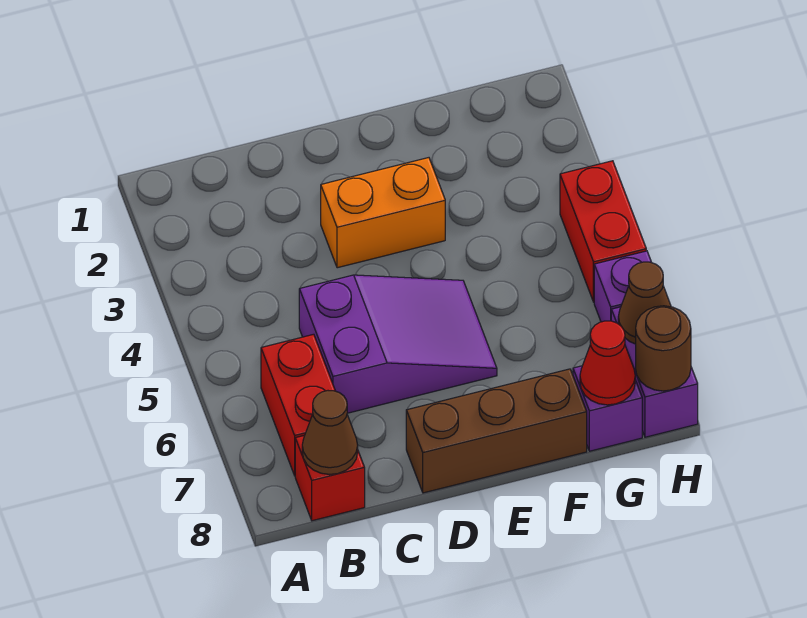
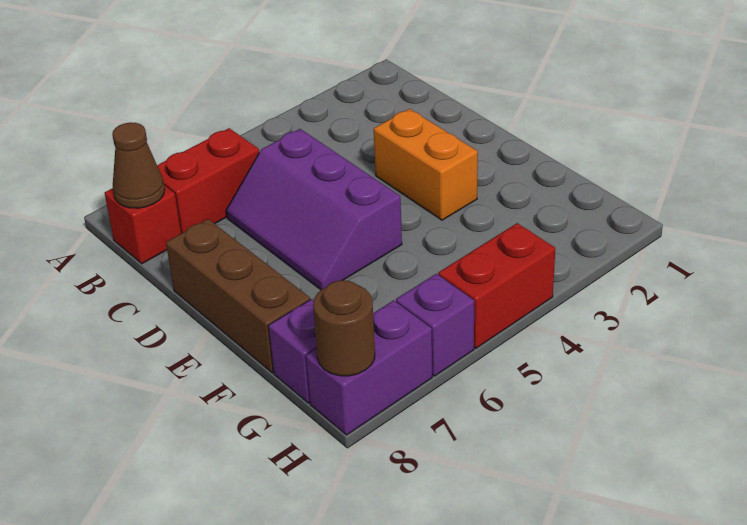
purple slope C5:E6 level 1 top C -> purple slope C5:E6 level 1 top 5
red cone G8 level 2 -> none
brown cone H7 level 2 -> none

